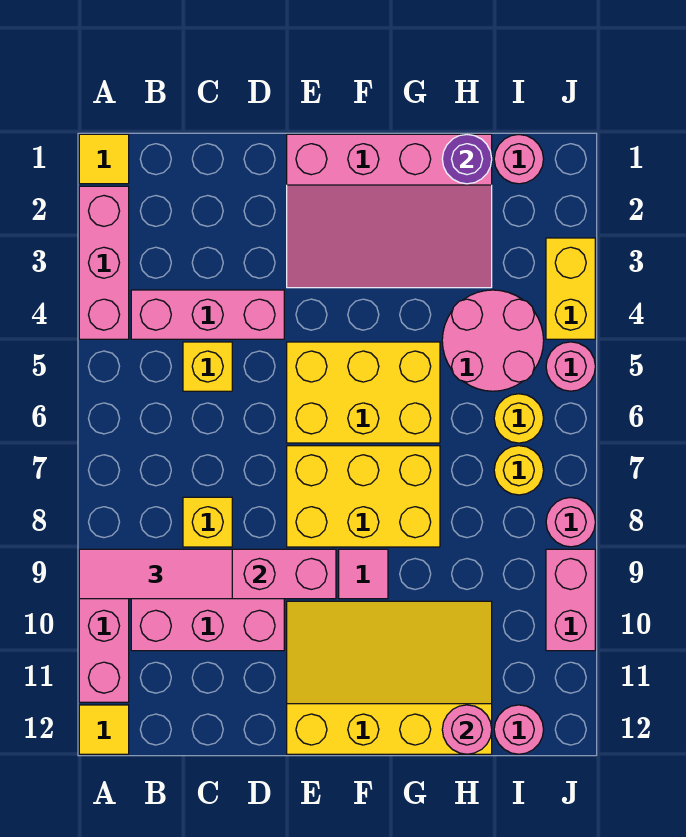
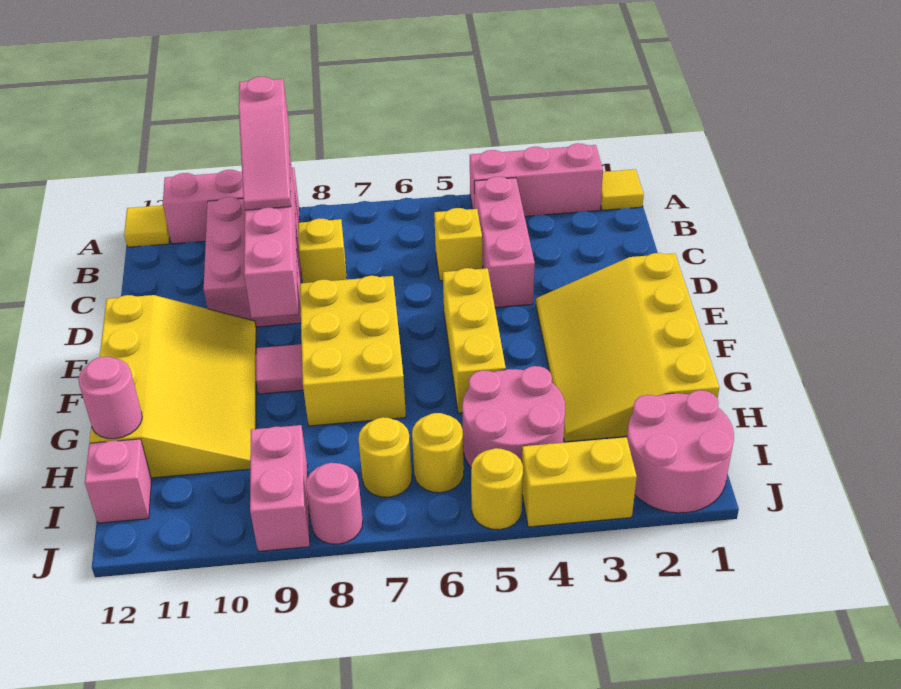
pink tile A9:C9 level 3 -> pink slope A9:C9 level 3 top A
pink slope E1:H3 level 1 top 1 -> yellow slope E1:H3 level 1 top 1
yellow brick E5:G6 level 1 -> yellow brick E5:G5 level 1
purple round brick H1 level 2 -> none
pink round brick I1 level 1 -> pink round brick I1:J2 level 1
pink round brick I12 level 1 -> pink brick I12 level 1
pink round brick J5 level 1 -> yellow round brick J5 level 1
pink brick J9:J10 level 1 -> pink brick I9:J9 level 1

